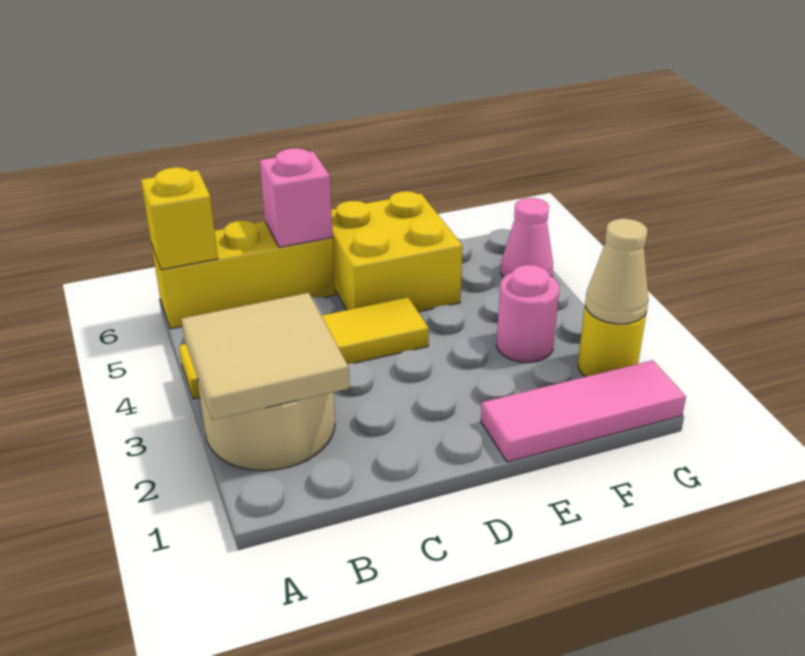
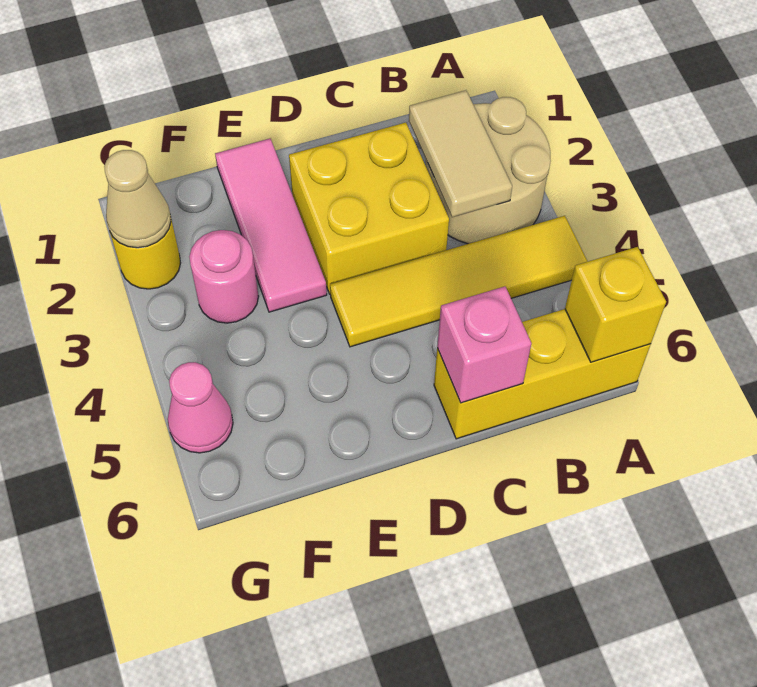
tan tile A2:B3 level 2 -> tan tile B2:B3 level 2
yellow brick D5:E6 level 1 -> yellow brick C2:D3 level 1
pink tile E1:G1 level 1 -> pink tile E1:E3 level 1

